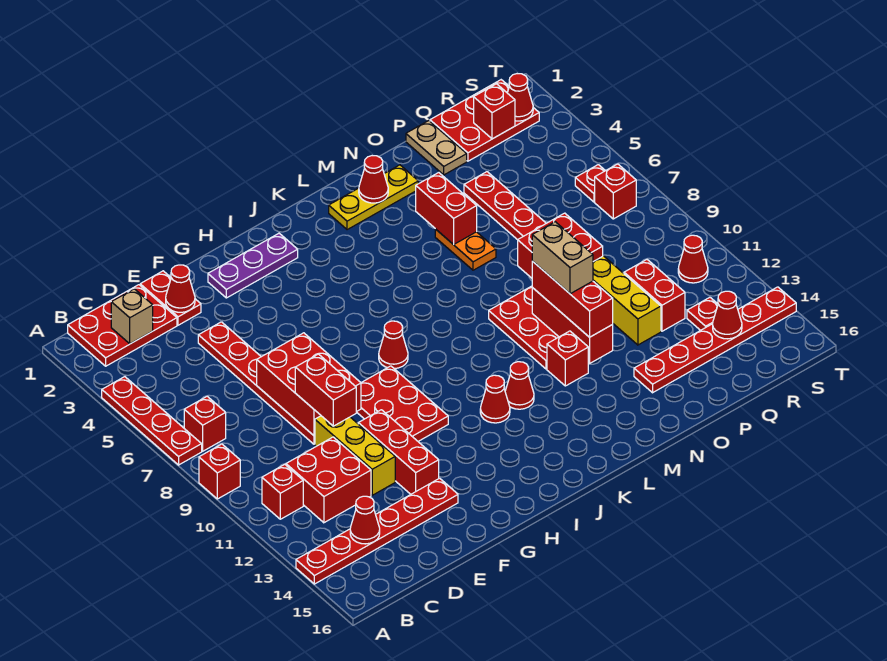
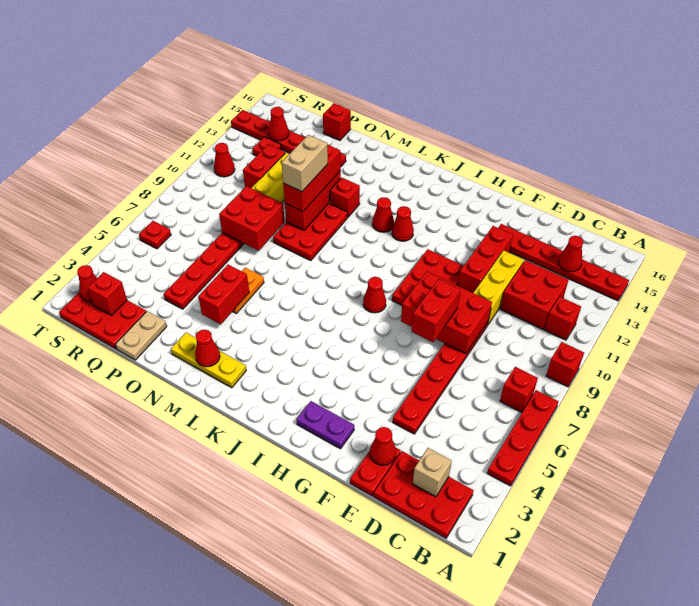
red brick E7:F9 level 2 -> red brick E8:G9 level 2
red brick E9:E10 level 3 -> red brick F7:F8 level 3
purple plate G2:I2 level 1 -> purple plate G2:H2 level 1
red brick S7 level 1 -> red brick P16 level 1

